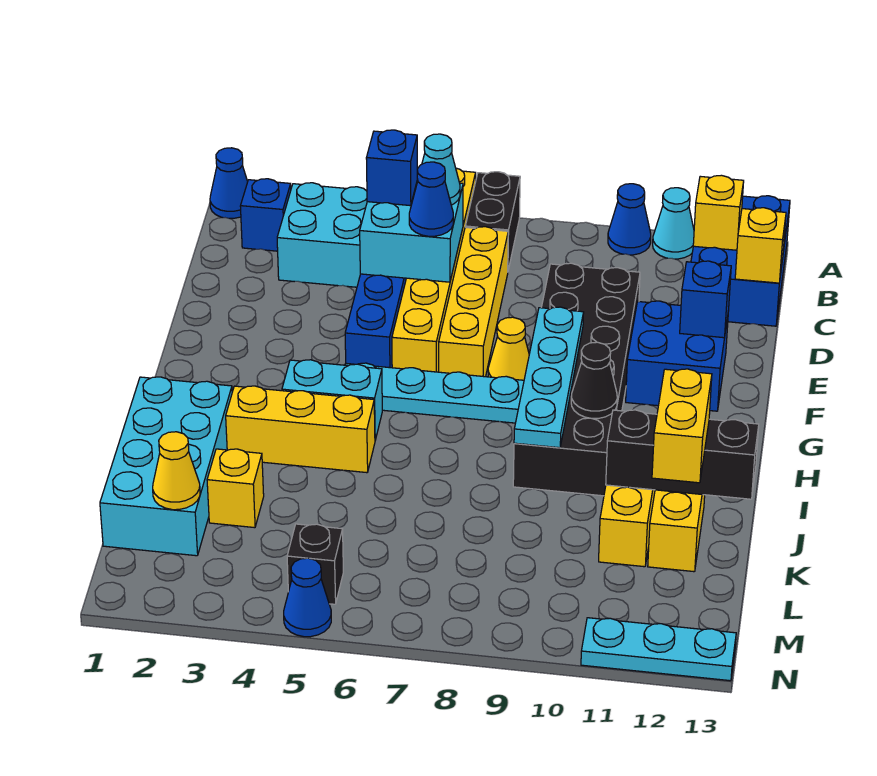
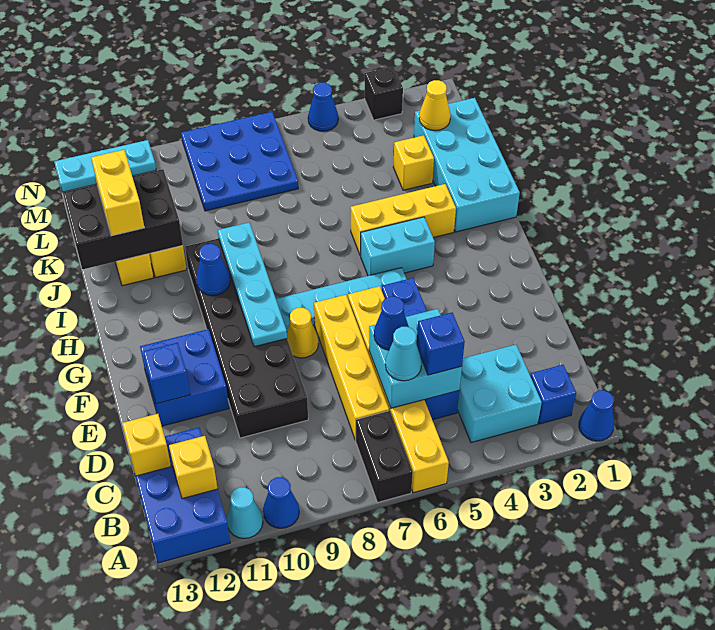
black cone H10 level 2 -> blue cone H10 level 2
black brick J11:J13 level 2 -> black brick J11:K13 level 2
none -> blue plate L7:N9 level 1
black brick M5 level 1 -> black brick N3 level 1

